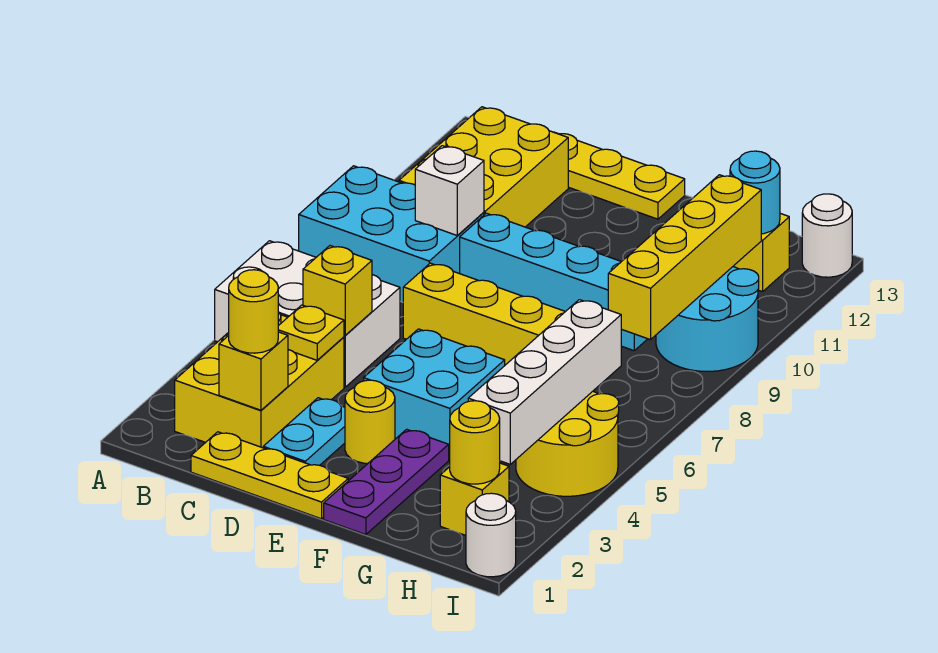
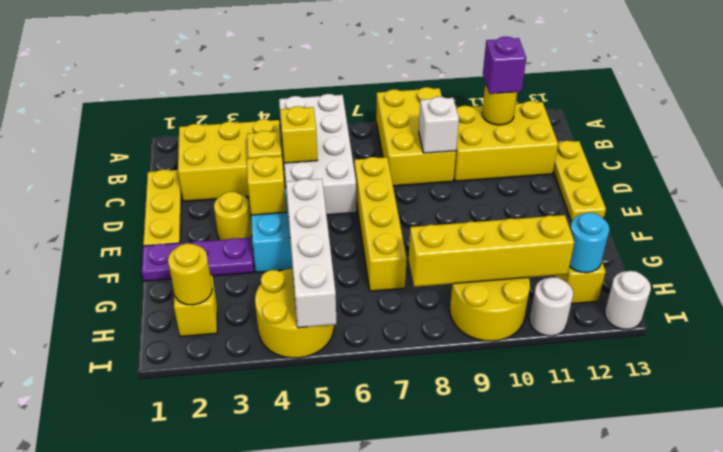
white brick A5:C6 level 1 -> white brick A5:D6 level 1
cyan brick A8:C9 level 1 -> yellow brick A8:C9 level 1
none -> purple brick B11 level 3
yellow brick C2 level 2 -> yellow brick E4 level 2
yellow round brick C2 level 3 -> yellow round brick B11 level 2
cyan plate D2:D3 level 1 -> none
cyan brick D9:G9 level 1 -> none
white brick H3:H6 level 2 -> white brick F5:I5 level 2
cyan round brick H9:I10 level 1 -> yellow round brick H9:I10 level 1
white round brick I1 level 1 -> white round brick I11 level 1

